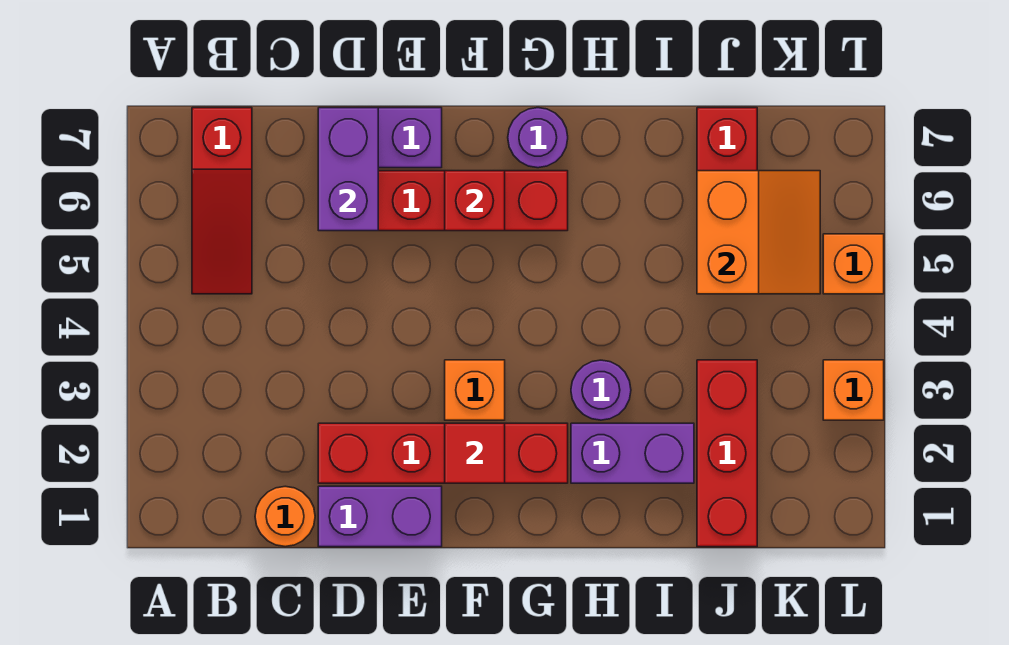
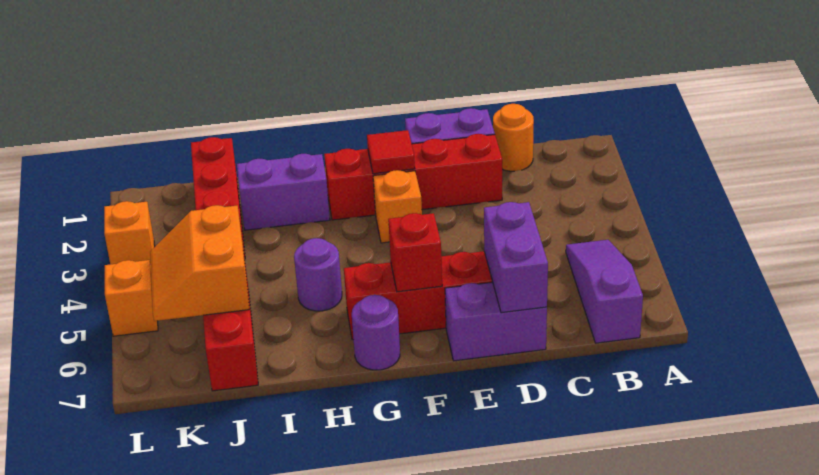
red slope B5:B7 level 1 top 7 -> purple slope B5:B7 level 1 top 7
purple round brick H3 level 1 -> purple round brick H5 level 1

